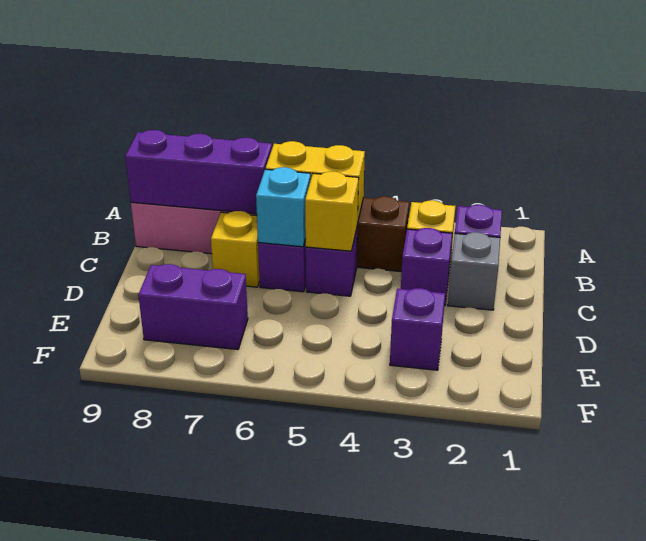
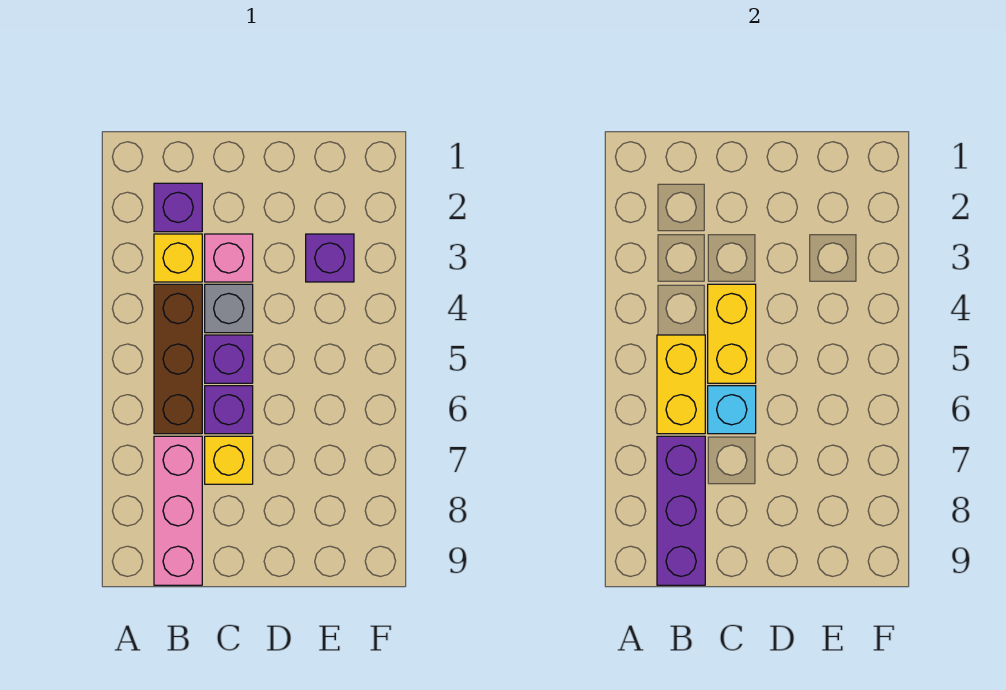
grey brick C2 level 1 -> grey brick C4 level 1
purple brick C3 level 1 -> pink brick C3 level 1
yellow brick C5 level 2 -> yellow brick C4:C5 level 2
purple brick E7:E8 level 1 -> none

